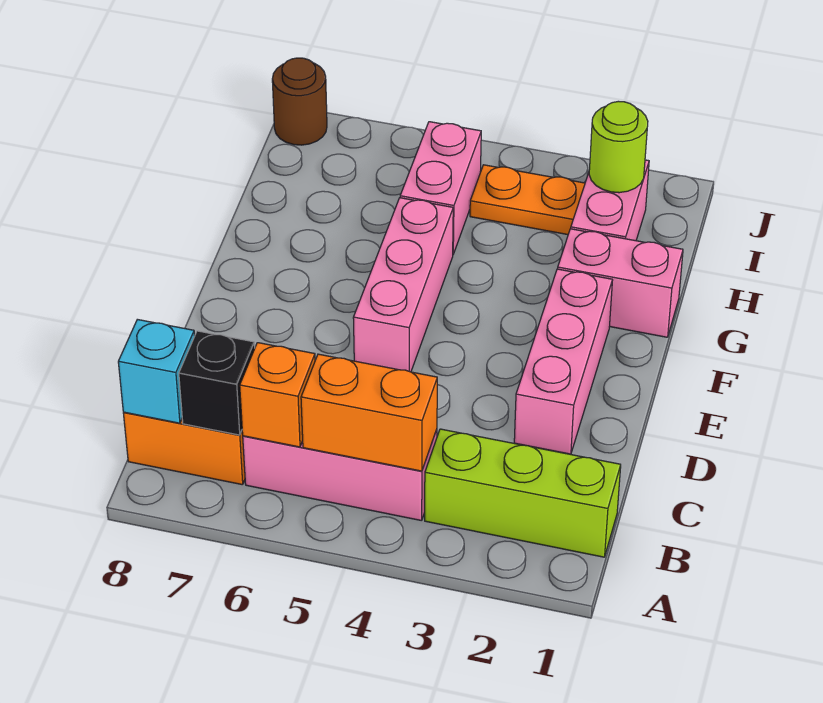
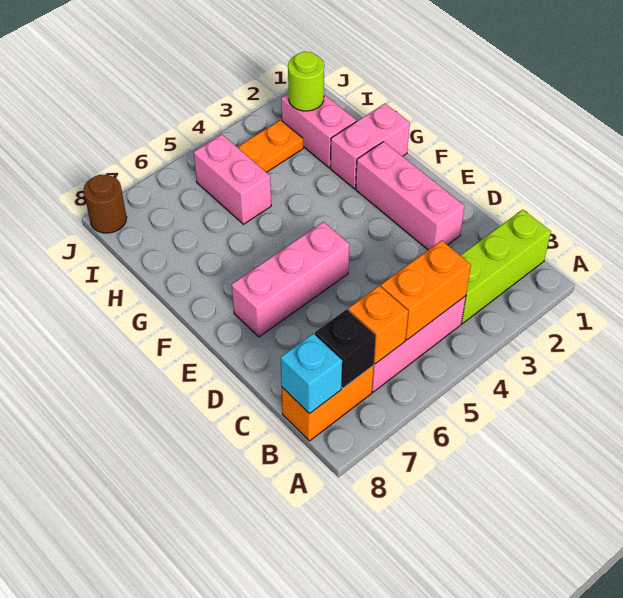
pink brick E5:G5 level 1 -> pink brick E5:E7 level 1

